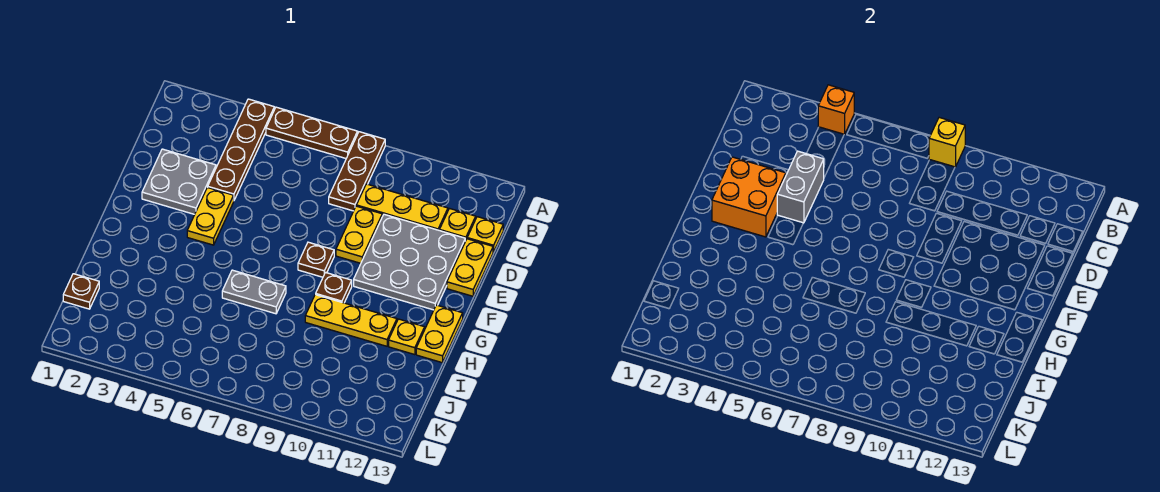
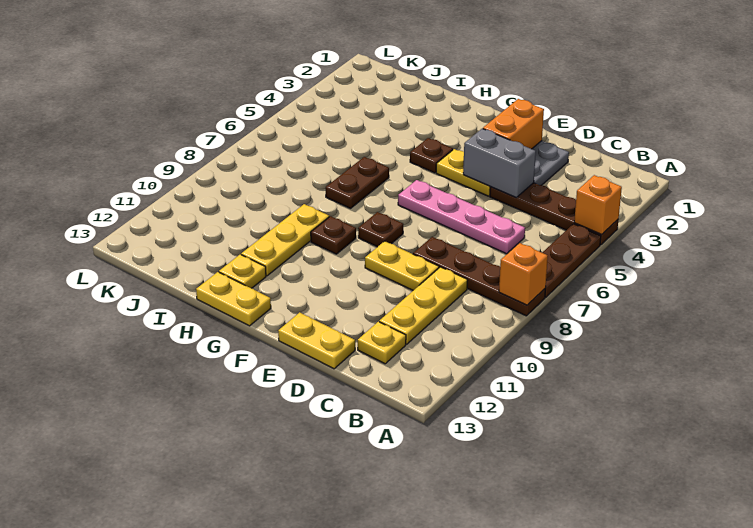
brown plate A8:C8 level 1 -> brown plate A8:D8 level 1
yellow brick A8 level 2 -> orange brick A8 level 2
none -> pink plate C6:F6 level 1
yellow plate C13 level 1 -> none
grey plate D10:F12 level 1 -> none
orange brick E2:F3 level 2 -> orange brick E2:E3 level 2
grey plate H6:H7 level 1 -> brown plate H6:H7 level 1
brown plate J1 level 1 -> brown plate G4 level 1

